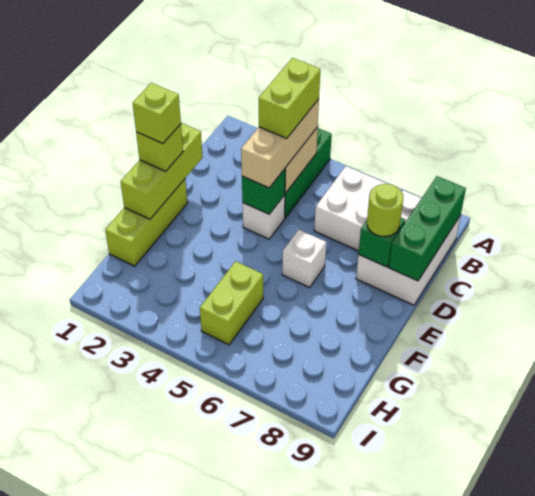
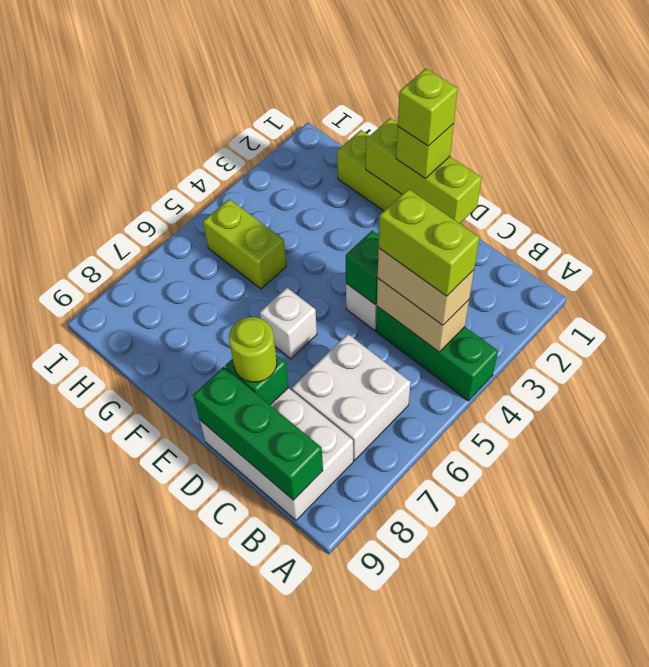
tan brick B4:D4 level 3 -> tan brick B4:C4 level 3

